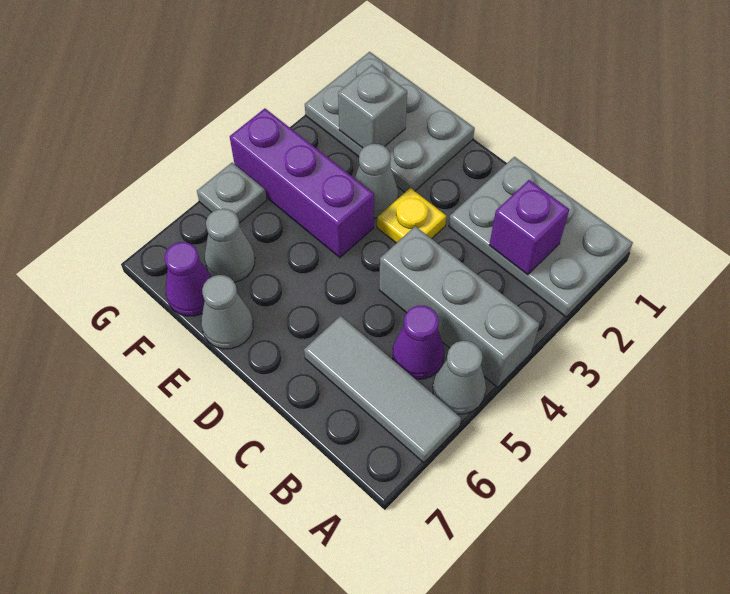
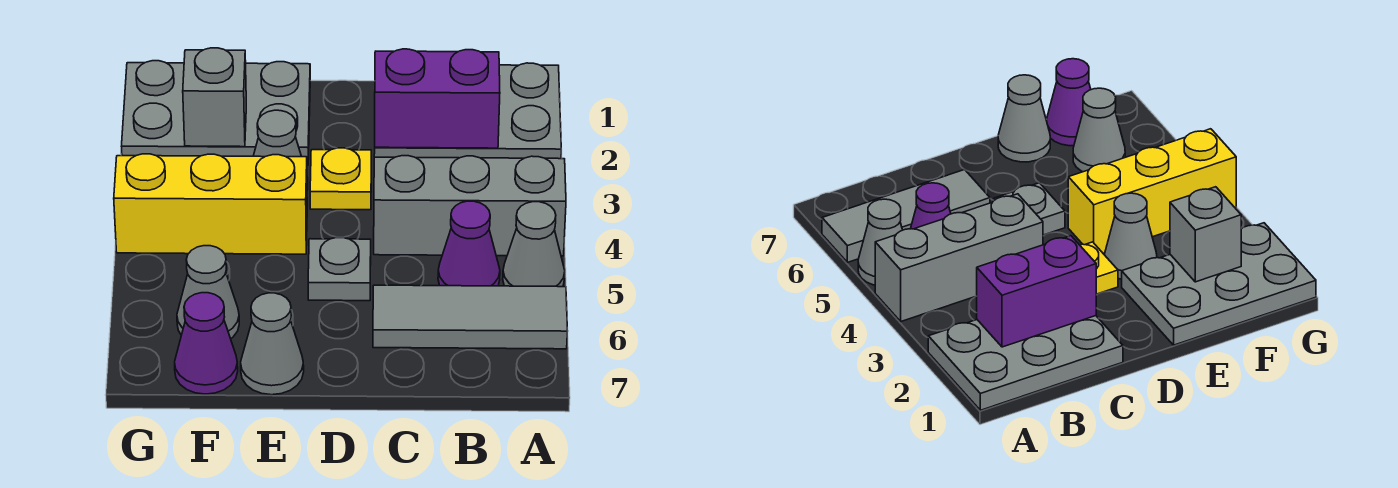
purple brick B2 level 2 -> purple brick B2:C2 level 2
purple brick E4:G4 level 1 -> yellow brick E4:G4 level 1
grey plate G5 level 1 -> grey plate D5 level 1

